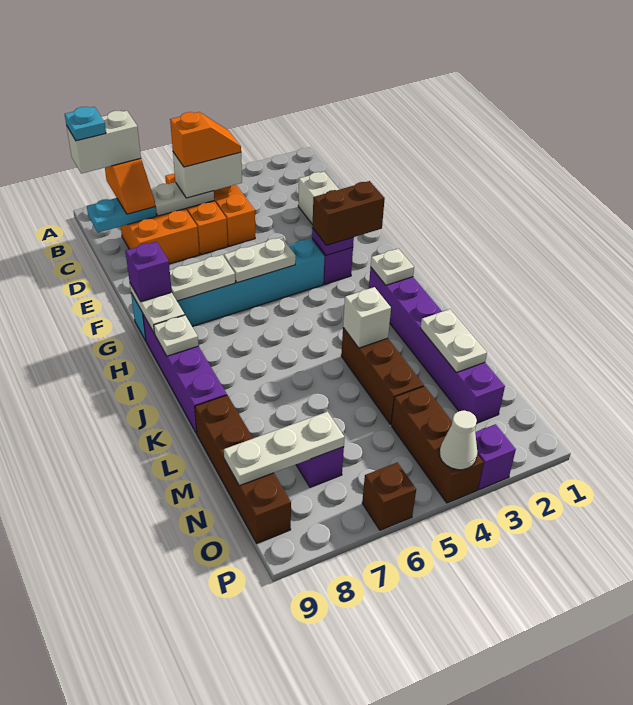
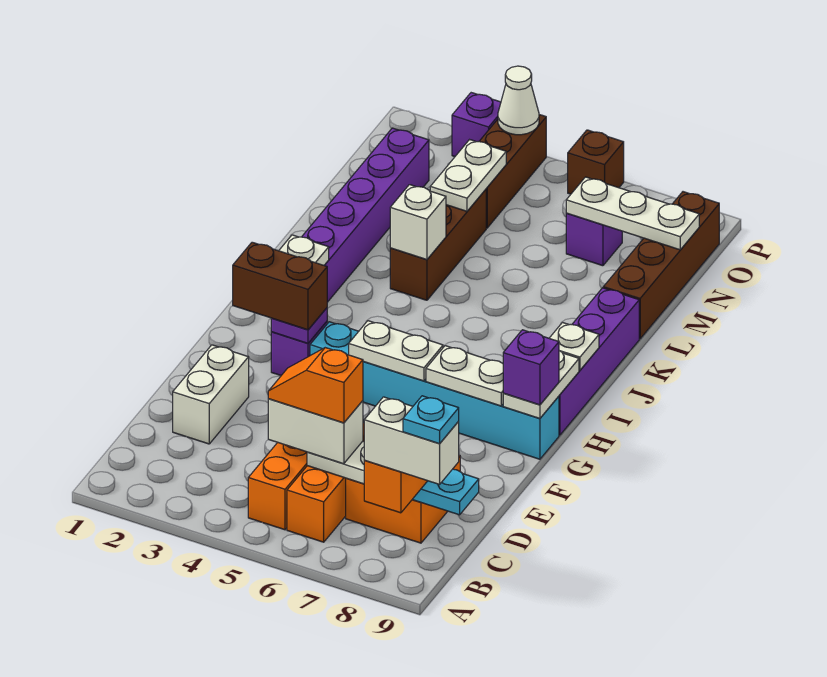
white plate L2:M2 level 2 -> white plate M4:N4 level 2

